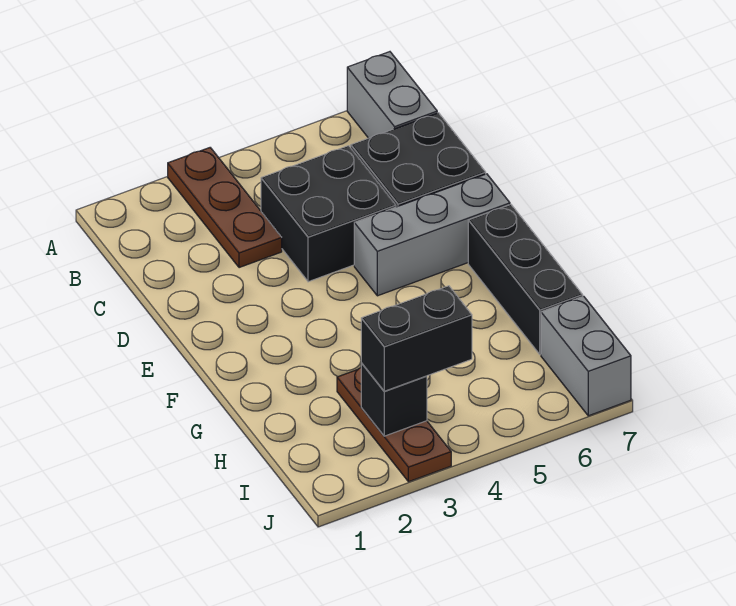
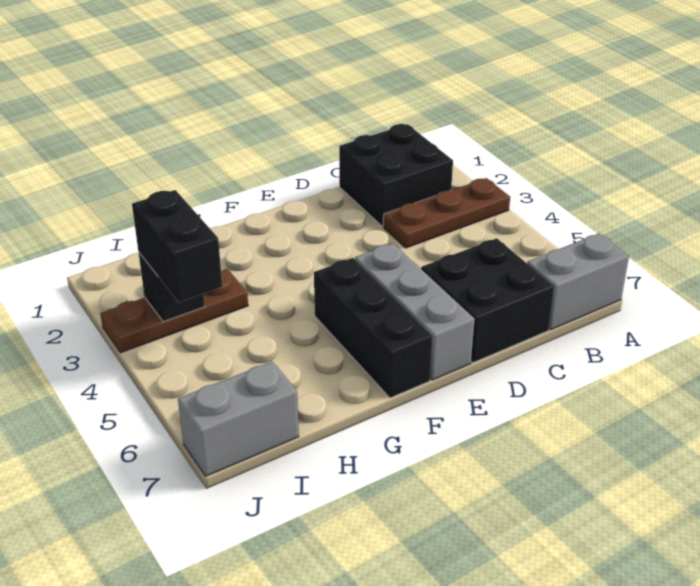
black brick C4:D5 level 1 -> black brick B1:C2 level 1
black brick F7:H7 level 1 -> black brick F5:F7 level 1

